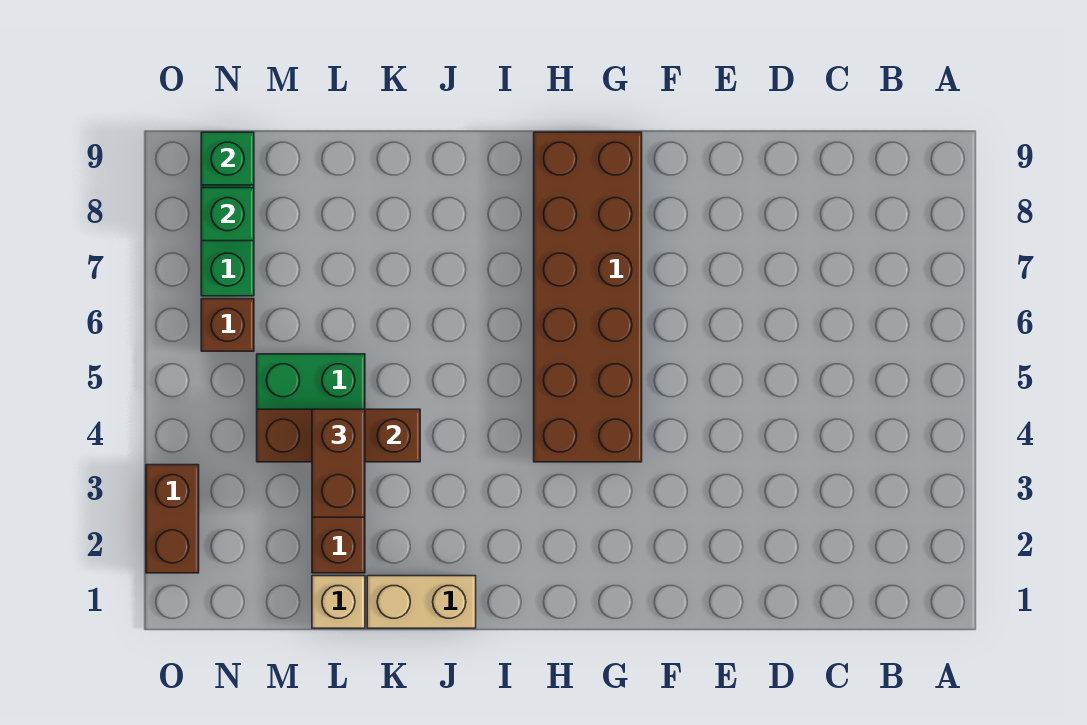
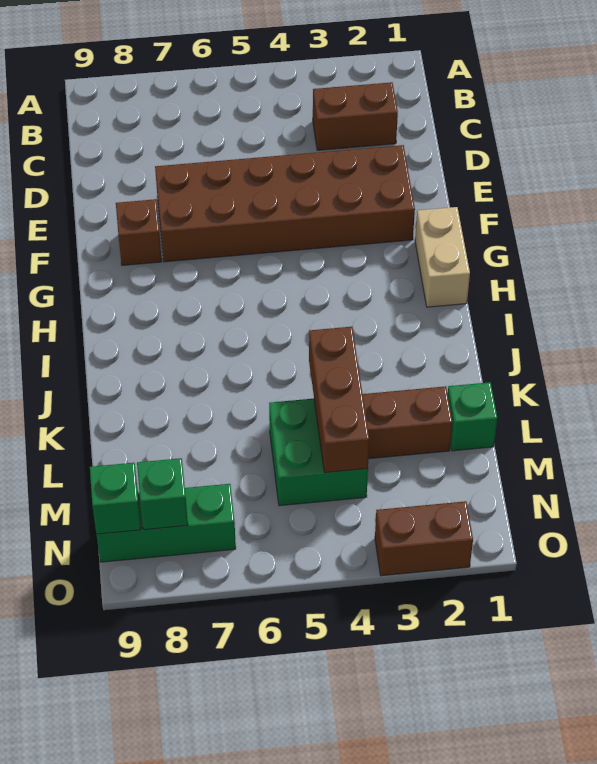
brown brick G4:H9 level 1 -> brown brick E2:F7 level 1
tan brick J1:K1 level 1 -> tan brick G1:H1 level 1
tan brick L1 level 1 -> green brick L1 level 1
brown brick L3:L4 level 3 -> brown brick C2:C3 level 1
brown brick N6 level 1 -> brown brick F8 level 1

